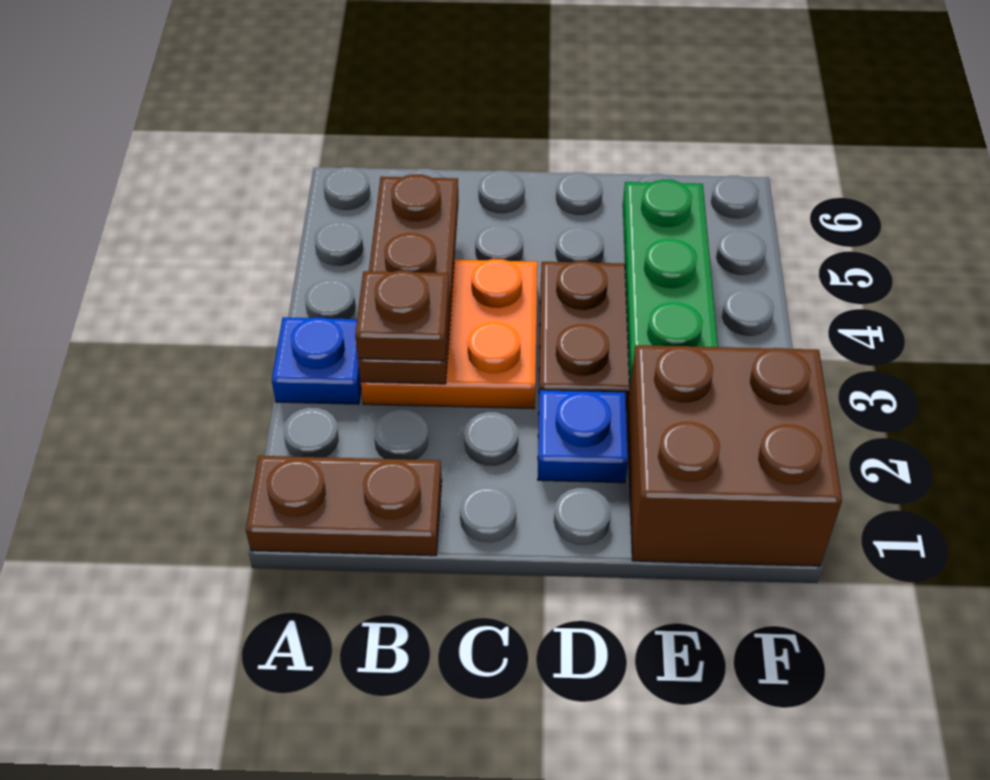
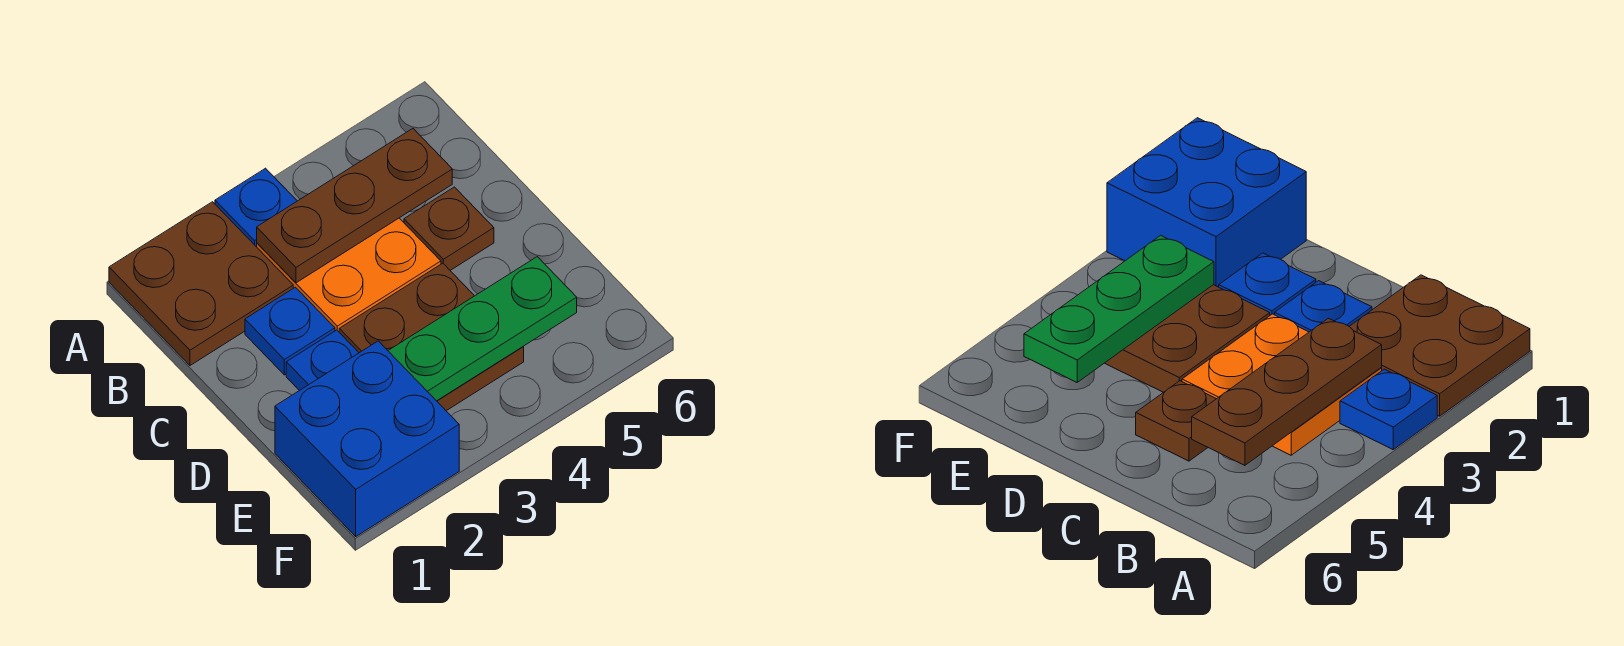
brown plate A1:B1 level 1 -> brown plate A1:B2 level 1
brown plate B3 level 3 -> brown plate C5 level 1
none -> blue plate C2 level 1
brown brick E1:F2 level 1 -> blue brick E1:F2 level 1

